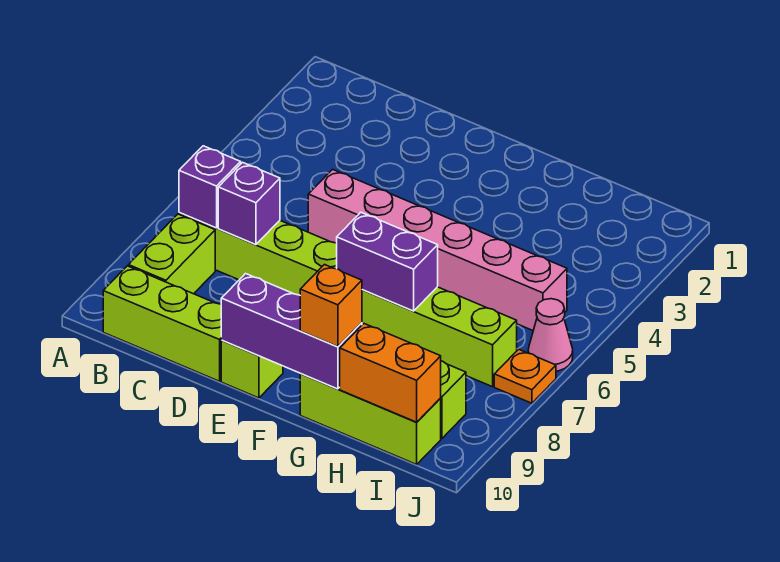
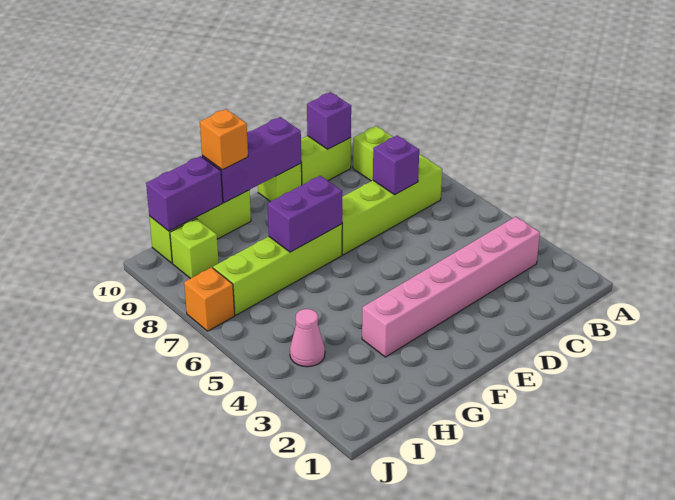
purple brick B7 level 2 -> purple brick C10 level 2
lime brick B10:D10 level 1 -> lime brick C10:D10 level 1
pink brick D5:I5 level 1 -> pink brick B3:G3 level 1
orange brick H10:I10 level 2 -> purple brick H10:I10 level 2
pink cone J6 level 1 -> pink cone I4 level 1
orange plate J7 level 1 -> orange brick J7 level 1

